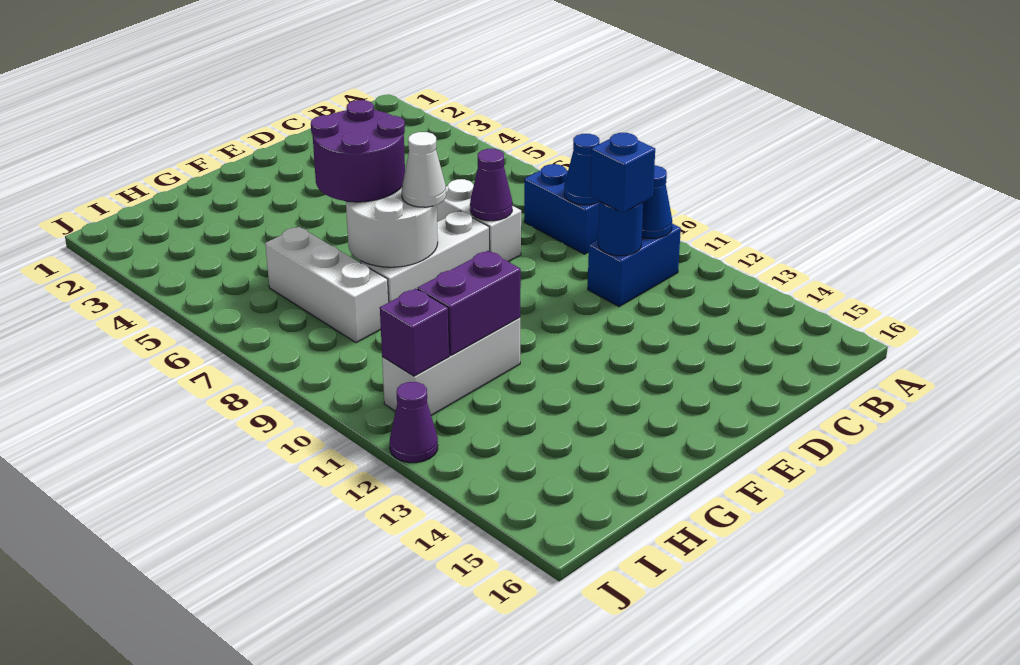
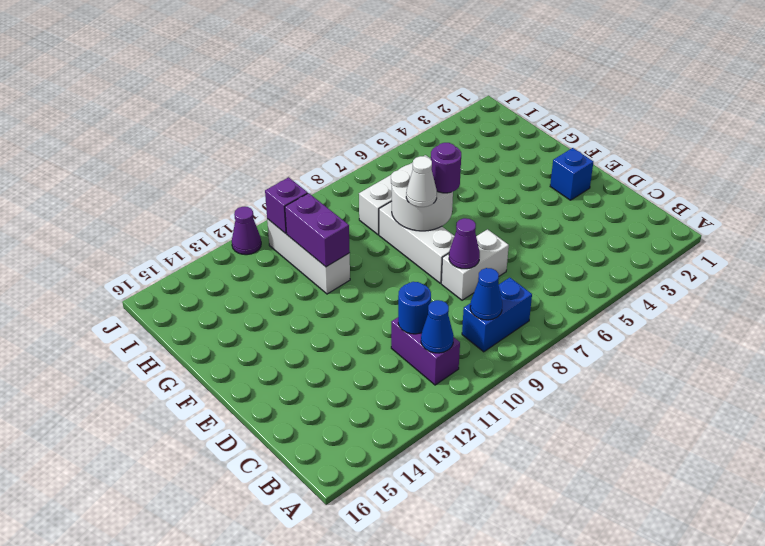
blue brick B11:C11 level 1 -> purple brick B11:C11 level 1
blue brick C11 level 3 -> blue brick E2 level 1
purple round brick F6:G7 level 3 -> purple round brick F7 level 3

